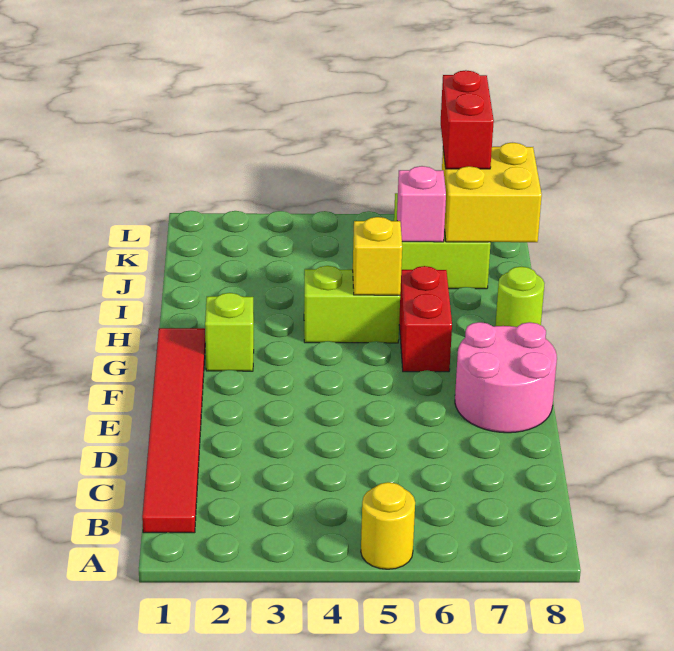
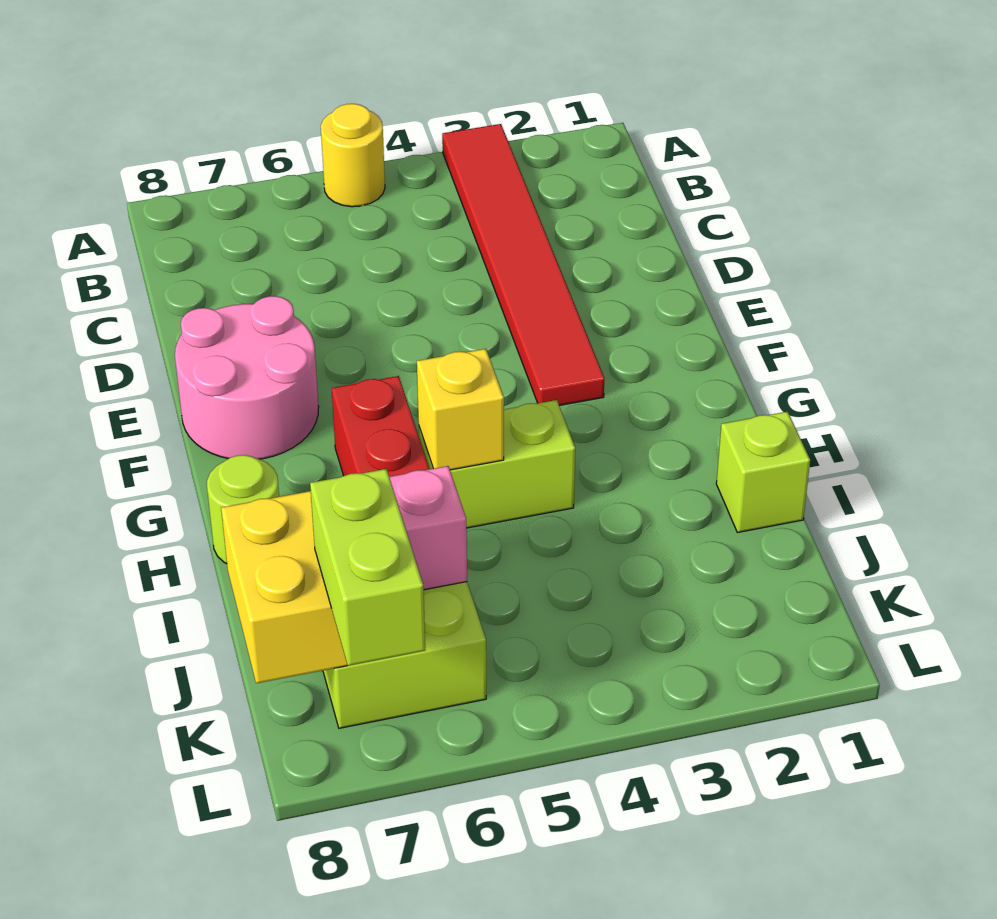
red tile B1:G1 level 1 -> red tile A3:F3 level 1
lime brick G2 level 1 -> lime brick I1 level 1
red brick K7:L7 level 3 -> lime brick K7:L7 level 3

